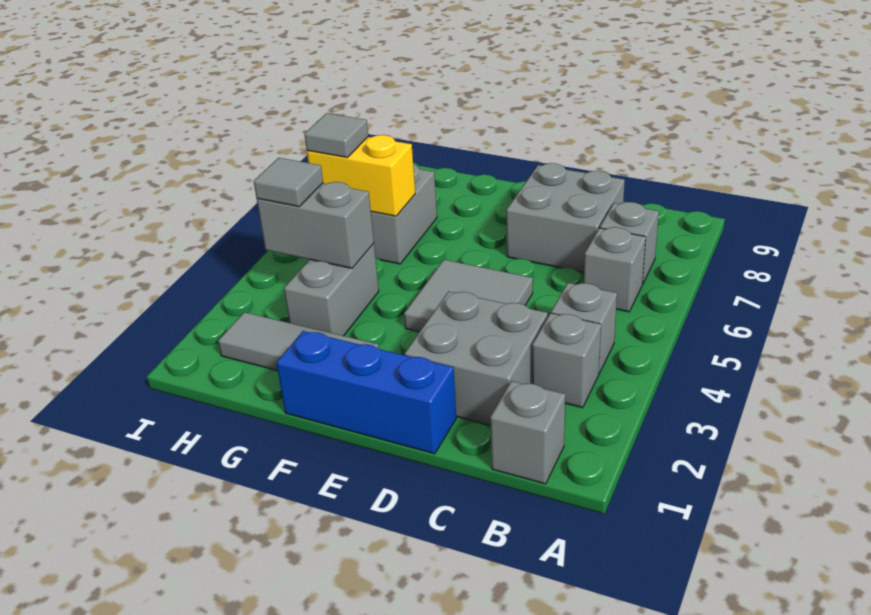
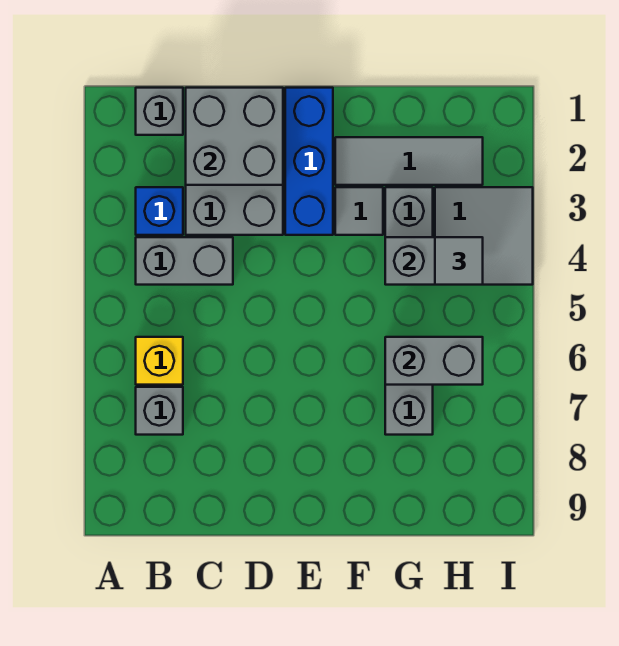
grey brick B3 level 1 -> blue brick B3 level 1
grey brick B4 level 1 -> grey brick B4:C4 level 1
grey brick B6 level 1 -> yellow brick B6 level 1
grey brick C7:D8 level 1 -> grey brick C1:D2 level 2
blue brick D1:F1 level 1 -> blue brick E1:E3 level 1
grey tile D4:E5 level 1 -> grey tile H3:I4 level 1
yellow brick G6:H6 level 2 -> grey brick G6:H6 level 2
grey tile H6 level 3 -> grey tile F3 level 1

